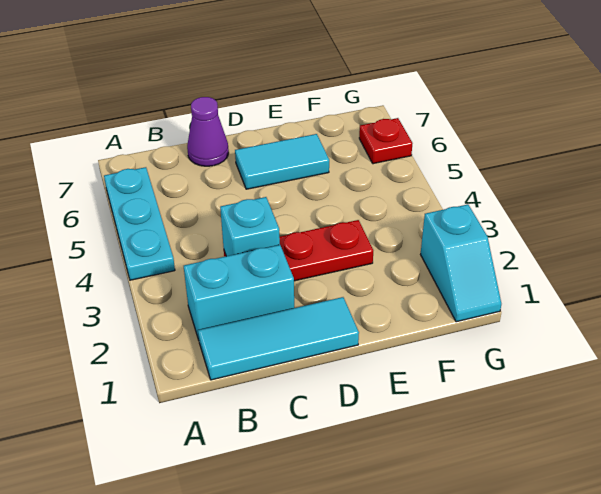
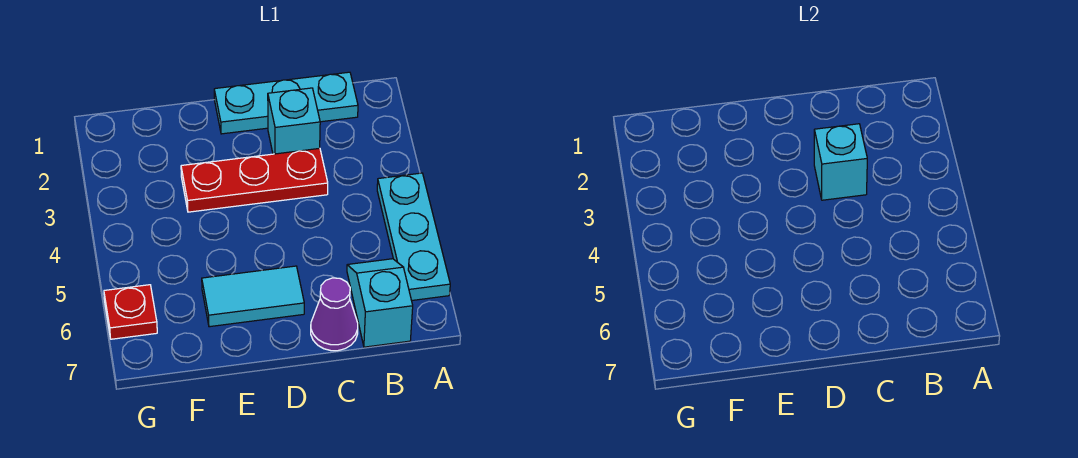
cyan tile B1:D1 level 1 -> cyan plate B1:D1 level 1
cyan brick B2:C2 level 1 -> cyan brick C2 level 1
cyan slope G1:G2 level 1 top 2 -> cyan slope B6:B7 level 1 top 7

